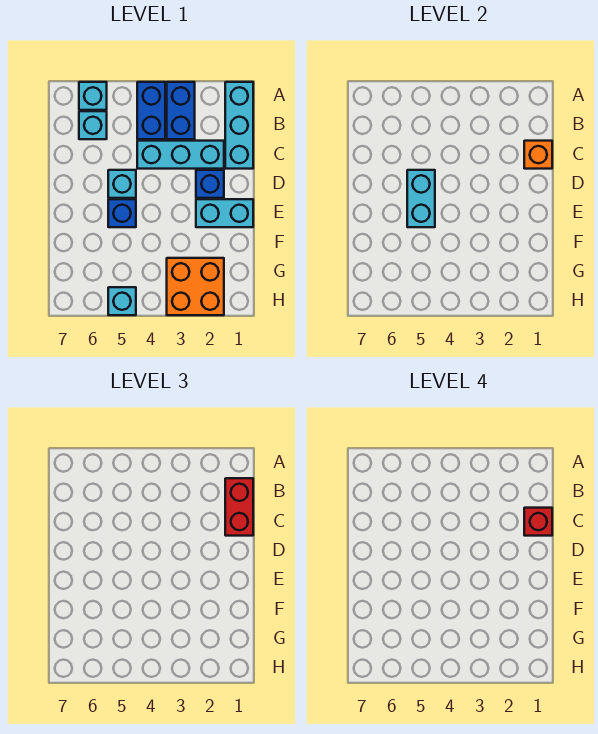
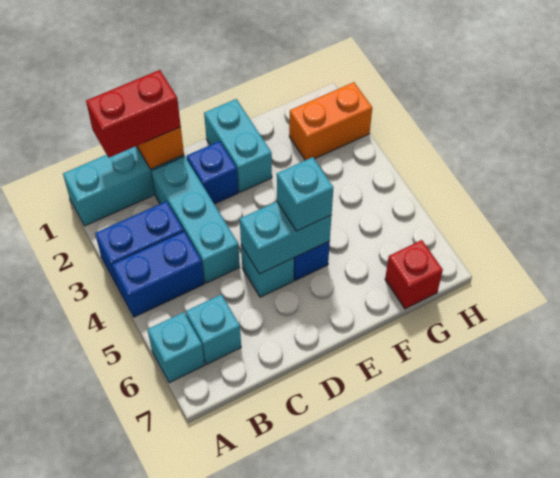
red brick C1 level 4 -> red brick G7 level 1
orange brick G2:H3 level 1 -> orange brick G2:H2 level 1
cyan brick H5 level 1 -> cyan brick E5 level 3

